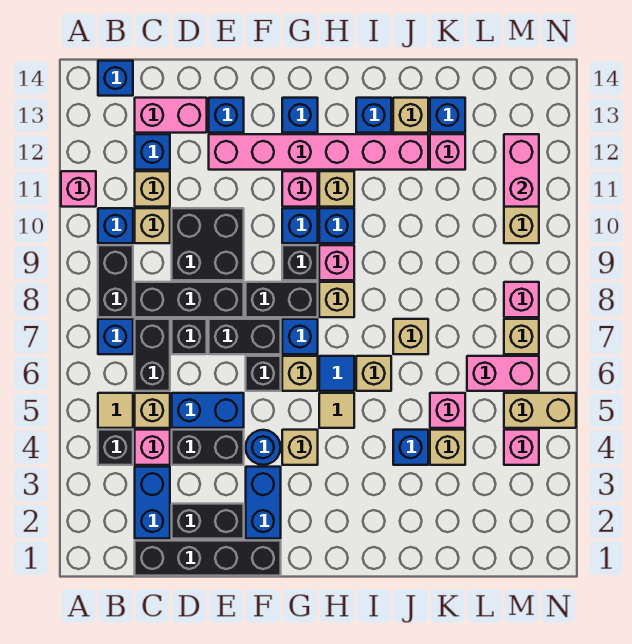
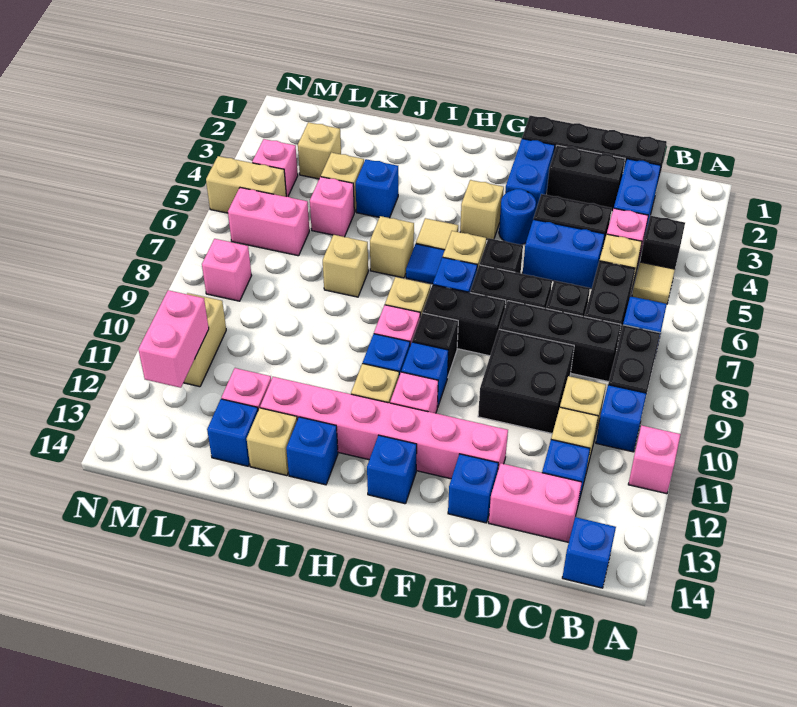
tan brick M7 level 1 -> tan brick L3 level 1

